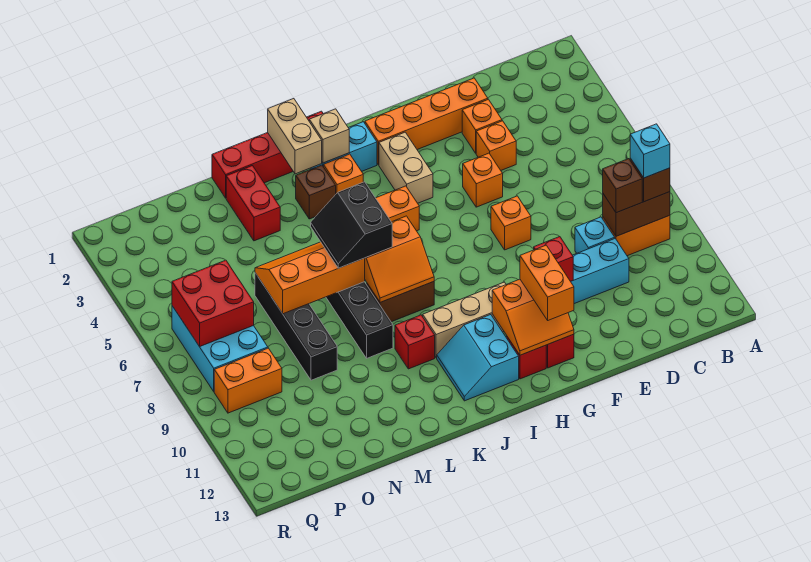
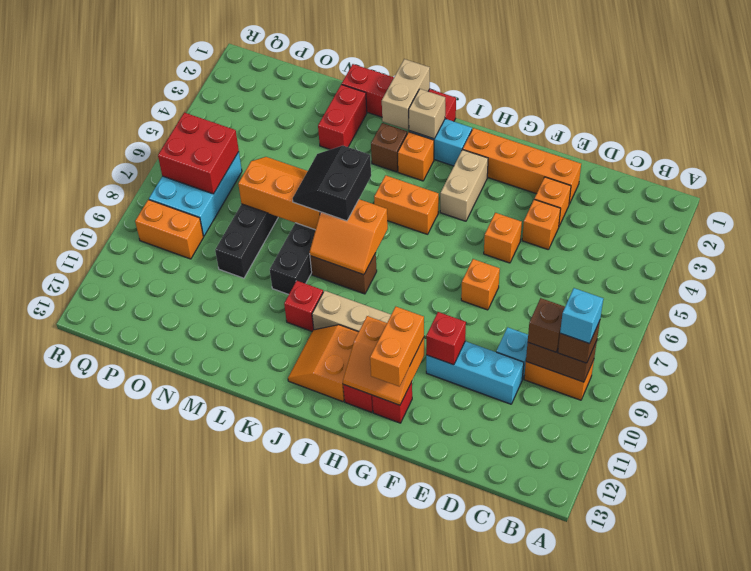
cyan slope I11:J12 level 1 top I -> orange slope I11:J12 level 1 top I

